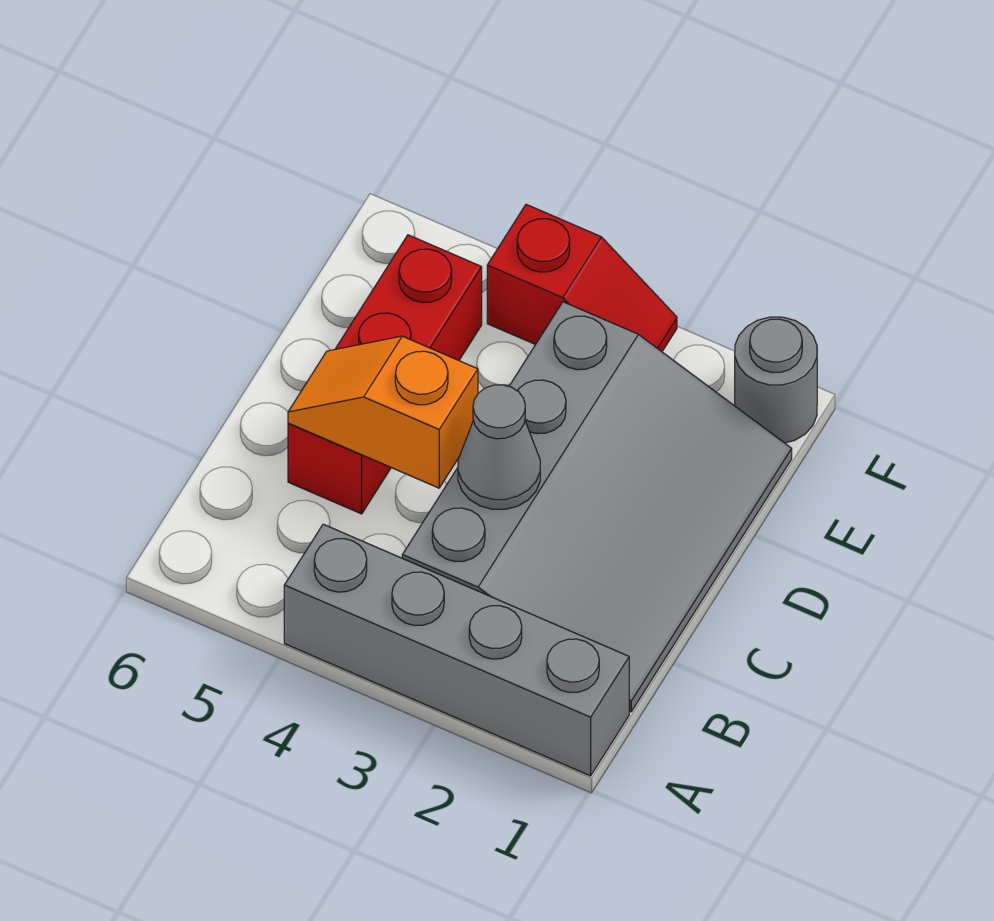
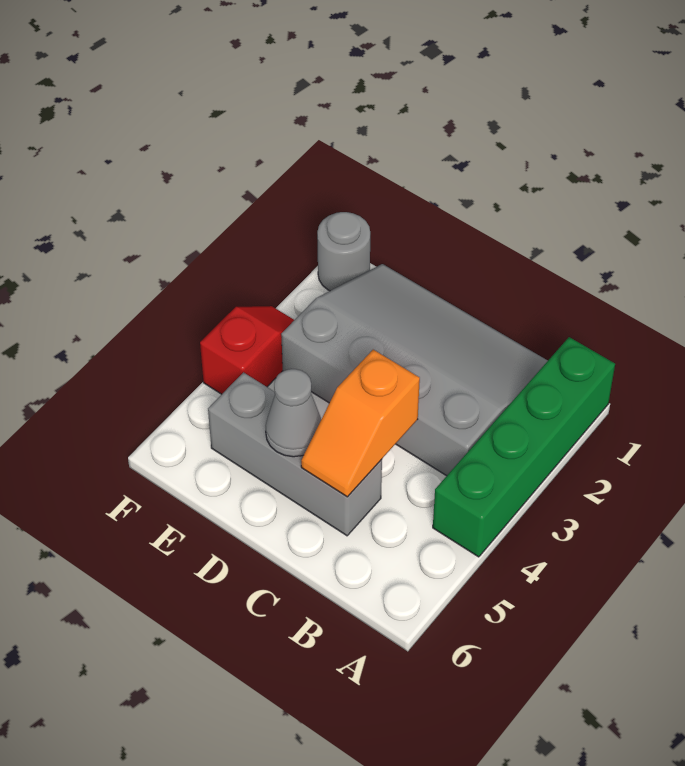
grey brick A1:A4 level 1 -> green brick A1:A4 level 1
grey cone C3 level 2 -> grey cone D5 level 2
red brick C5:E5 level 1 -> grey brick C5:E5 level 1

